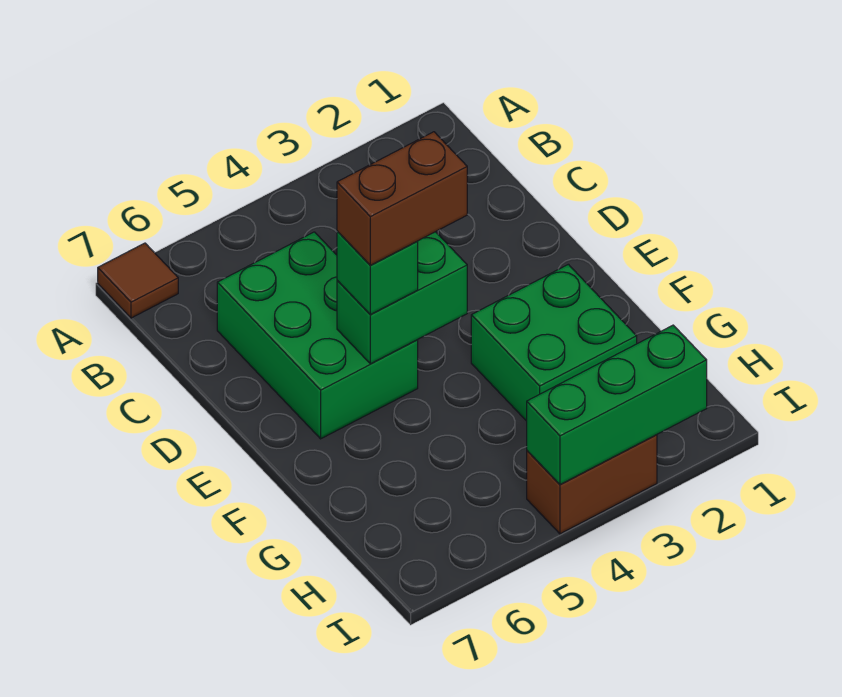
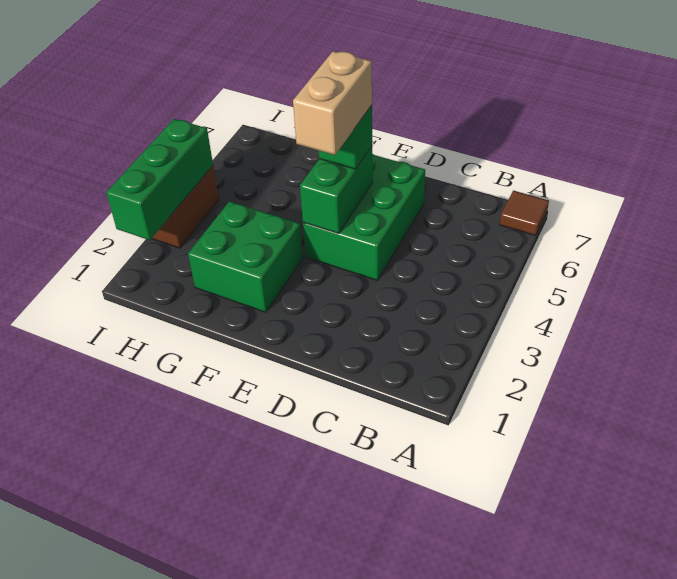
green brick C5:E6 level 1 -> green brick D4:E6 level 1
brown brick E4:E5 level 4 -> tan brick E4:E5 level 4

